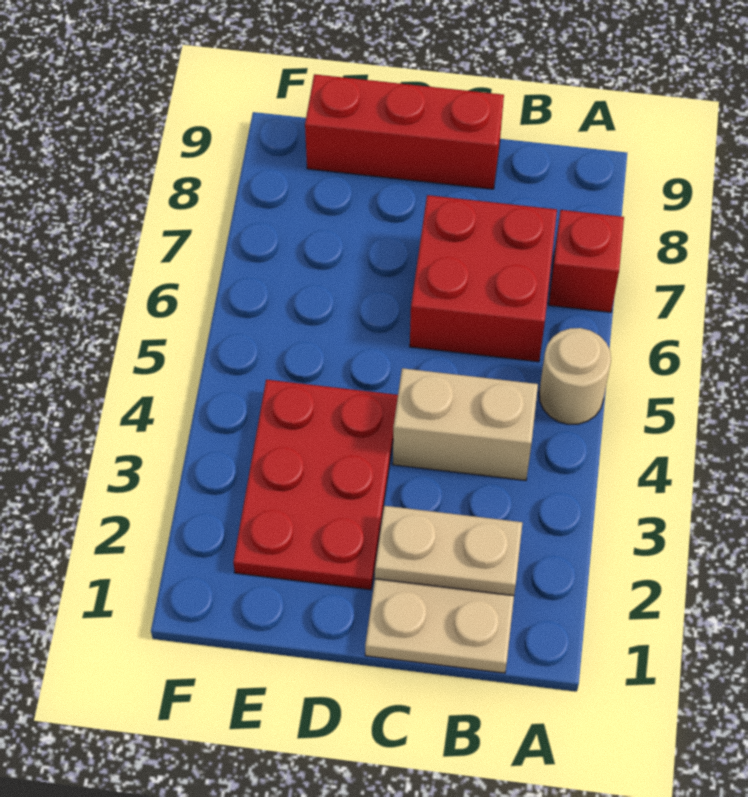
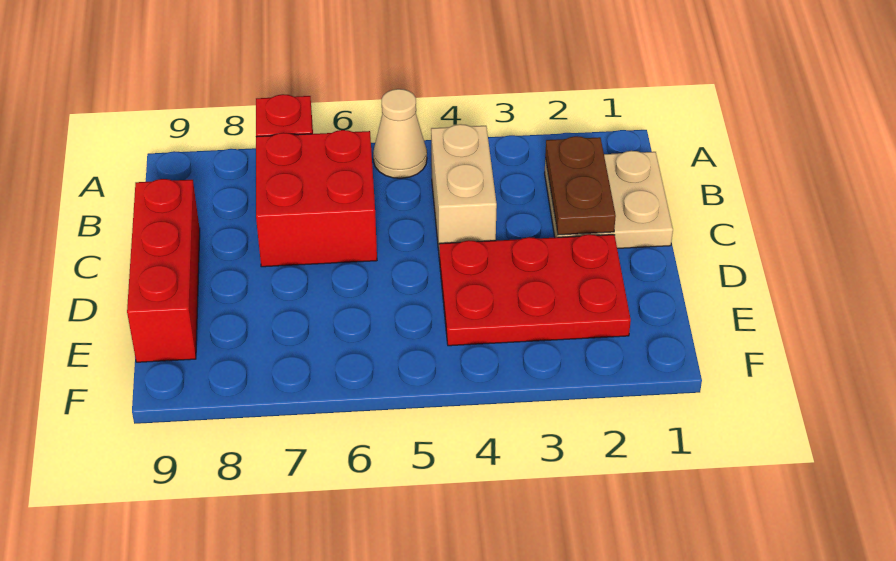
tan round brick A5 level 1 -> tan cone A5 level 1
tan plate B2:C2 level 2 -> brown plate B2:C2 level 2

